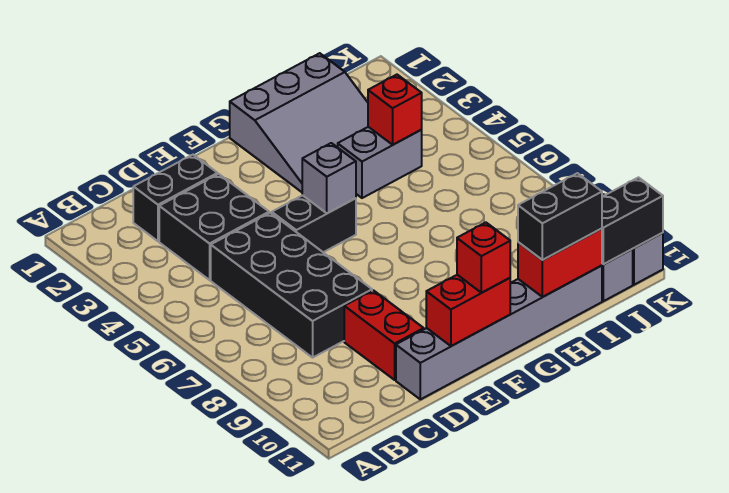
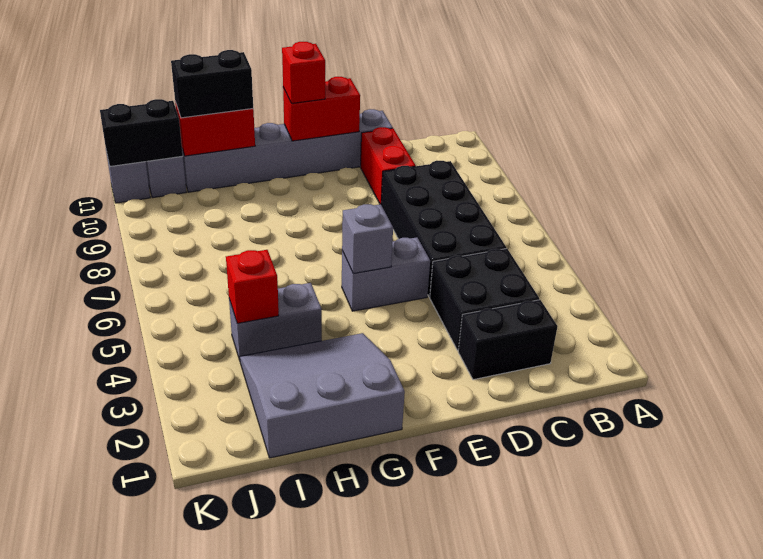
black brick E5:F5 level 1 -> grey brick E5:F5 level 1

